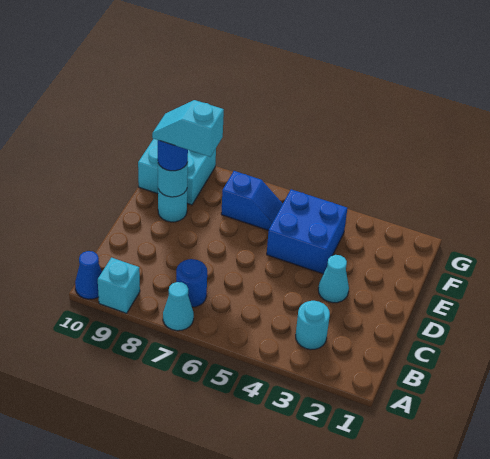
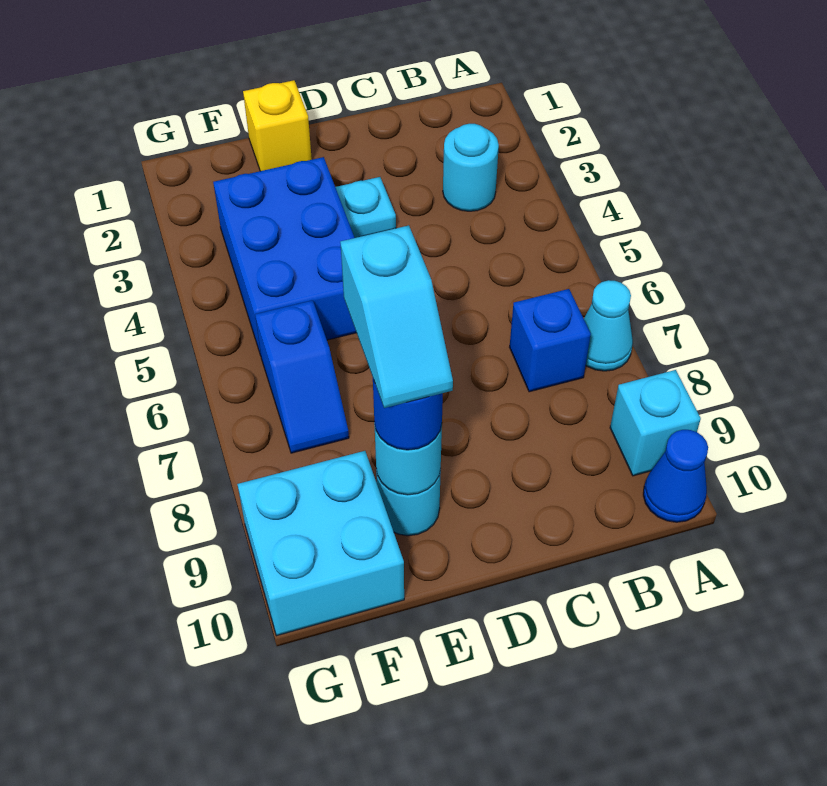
blue round brick B7 level 1 -> blue brick B7 level 1
cyan cone D3 level 1 -> cyan plate D3 level 1
none -> yellow brick E1 level 1
blue brick E4:F5 level 1 -> blue brick E3:F5 level 1
blue slope F6:F7 level 1 top 7 -> blue slope F6:F7 level 1 top 6

